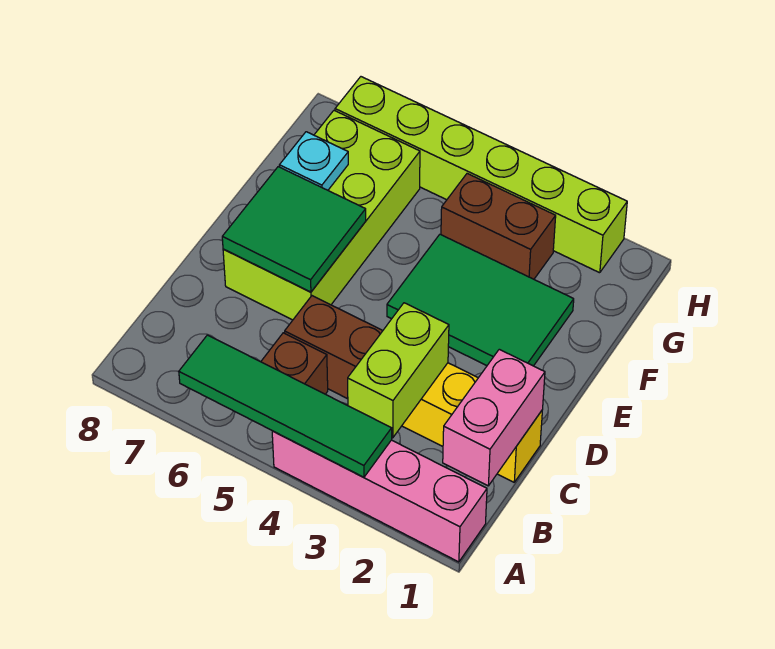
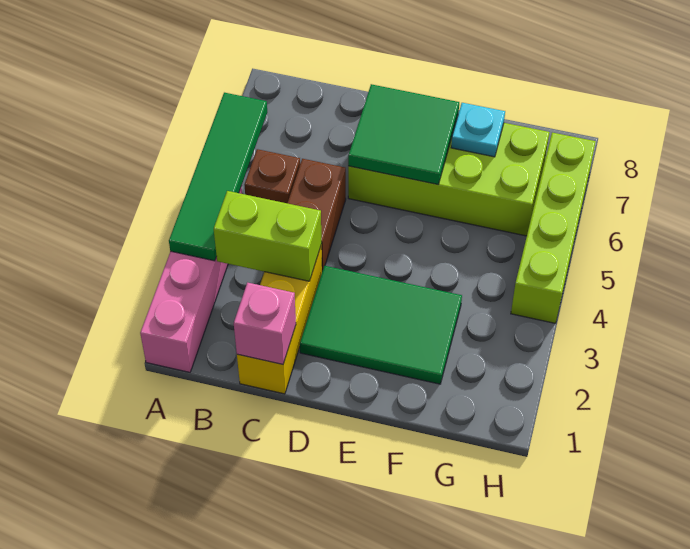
pink brick B1:C1 level 2 -> pink brick C1 level 2
green tile E2:F4 level 1 -> green tile D2:F3 level 1
brown brick G3:G4 level 1 -> none
lime brick H2:H7 level 1 -> lime brick H4:H7 level 1

